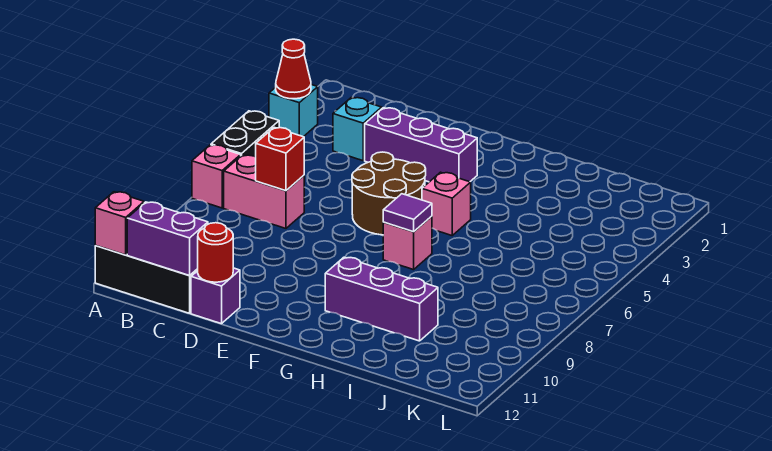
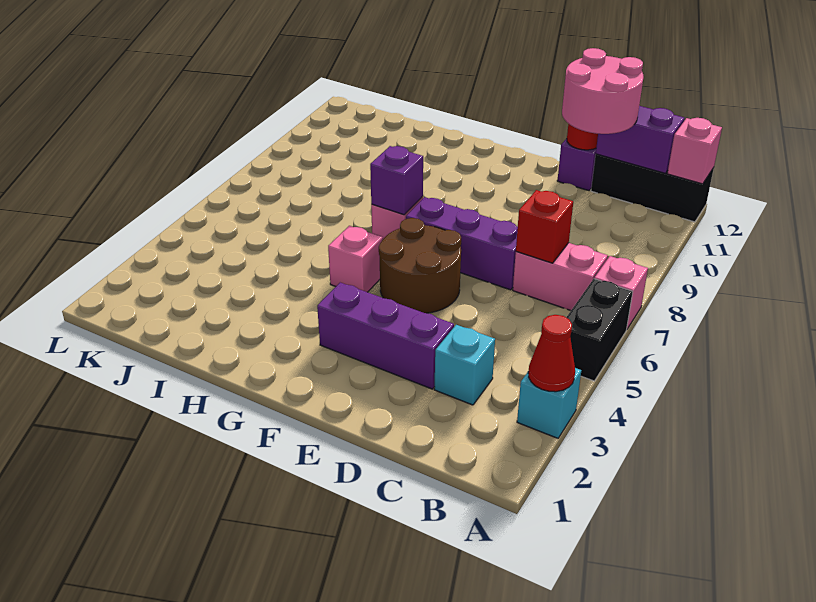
none -> pink round brick C11:D12 level 3
purple tile G7 level 2 -> purple brick G7 level 2
purple brick G10:I10 level 1 -> purple brick D7:F7 level 1

